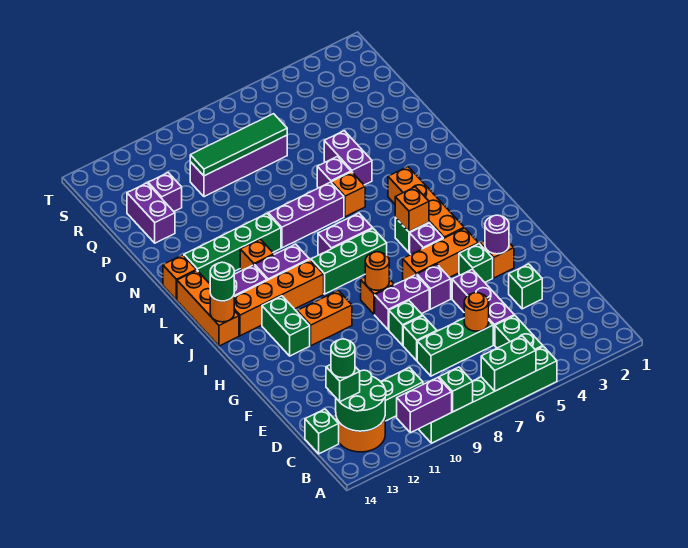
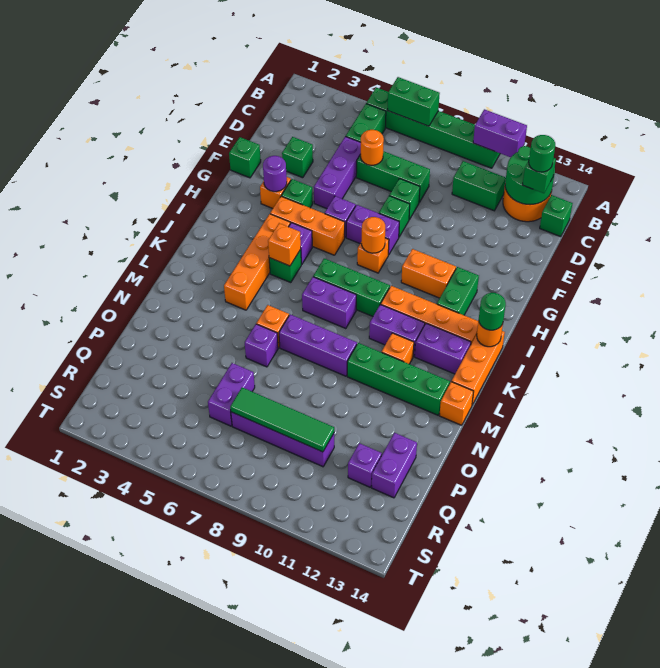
green brick A9 level 2 -> green brick F1 level 1
purple brick N5:O5 level 1 -> purple brick P6:Q6 level 1

